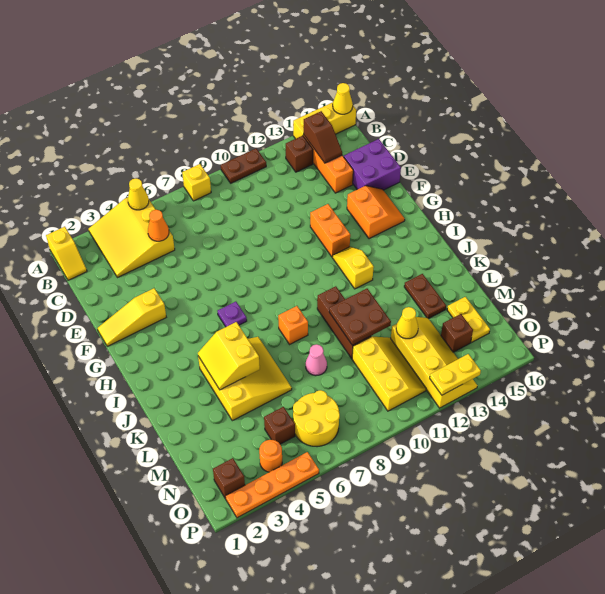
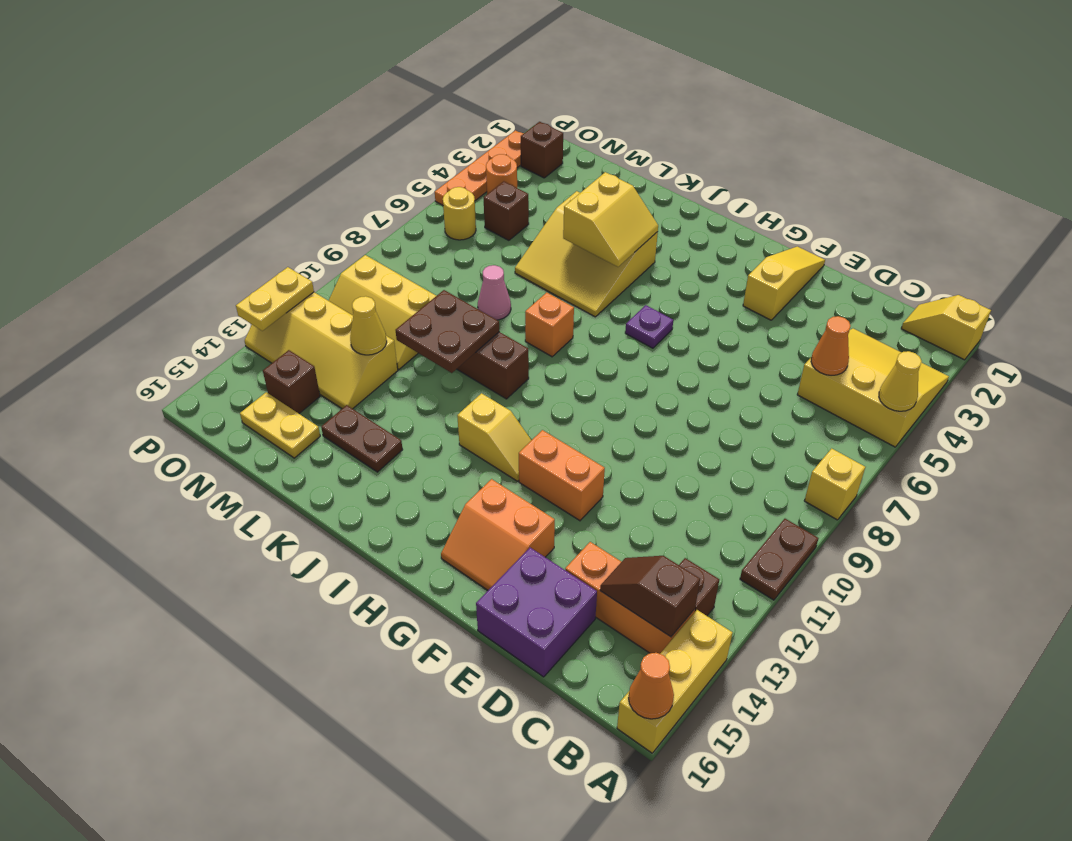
yellow cone A16 level 2 -> orange cone A16 level 2
yellow slope J4:K5 level 2 top 5 -> yellow slope J4:K5 level 2 top K
yellow round brick N6:O7 level 1 -> yellow round brick O6 level 1

